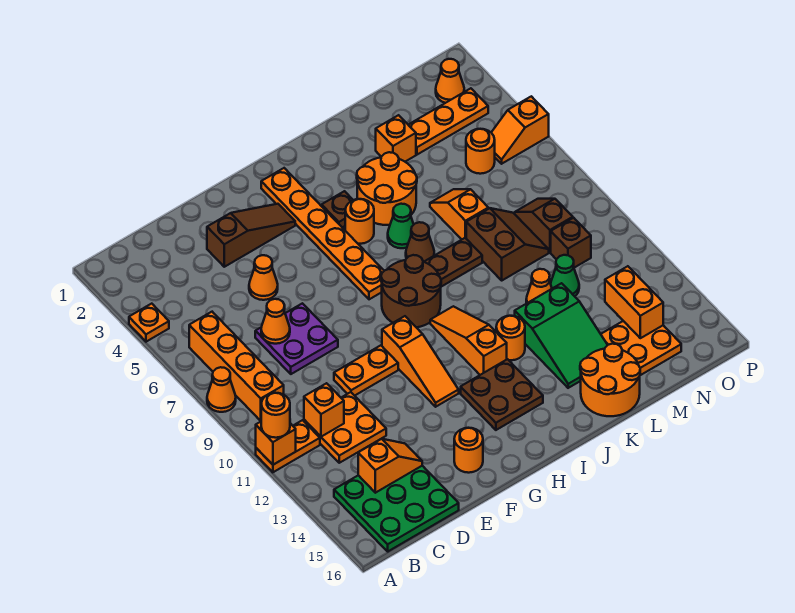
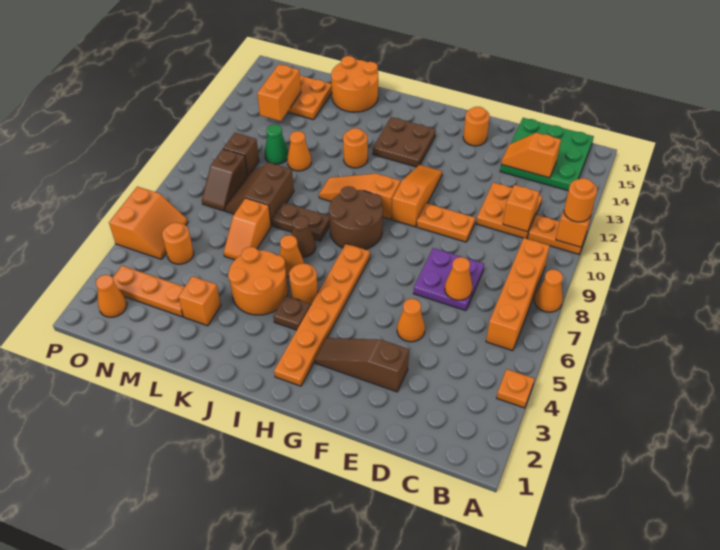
orange slope I10:I12 level 1 top 12 -> orange slope H10:J10 level 1 top H
green cone J6 level 1 -> orange cone J6 level 1
green slope K12:L14 level 1 top 12 -> none
orange slope O5:P5 level 1 top P -> orange slope O5:P6 level 1 top P

